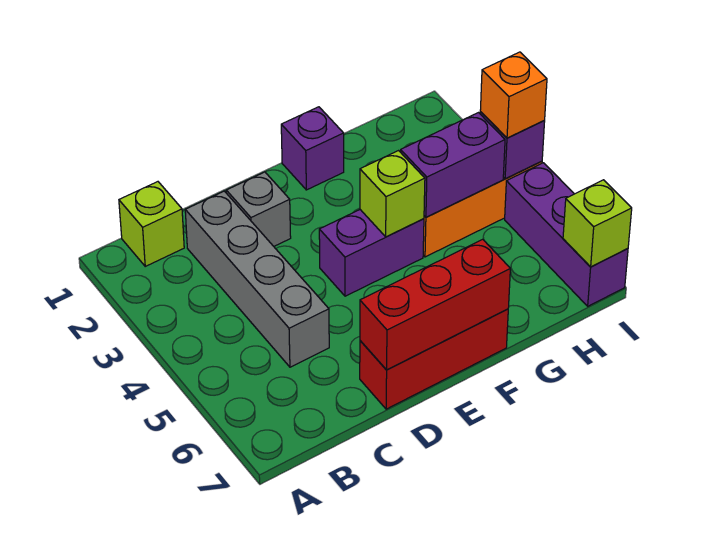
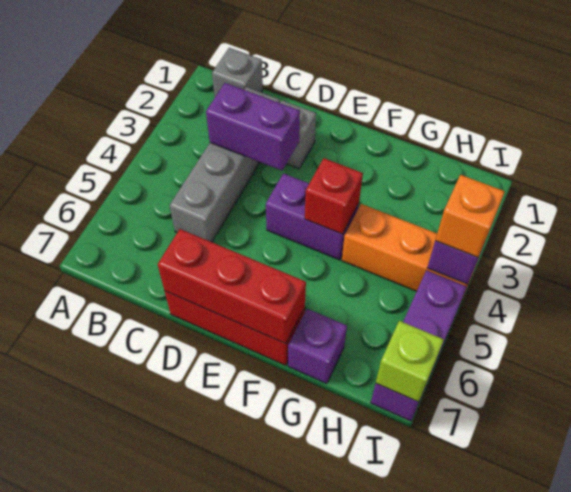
lime brick B1 level 1 -> grey brick B1 level 1
purple brick F1 level 1 -> purple brick G7 level 1
lime brick F4 level 2 -> red brick F4 level 2
purple brick G4:H4 level 2 -> purple brick C3:D3 level 2

